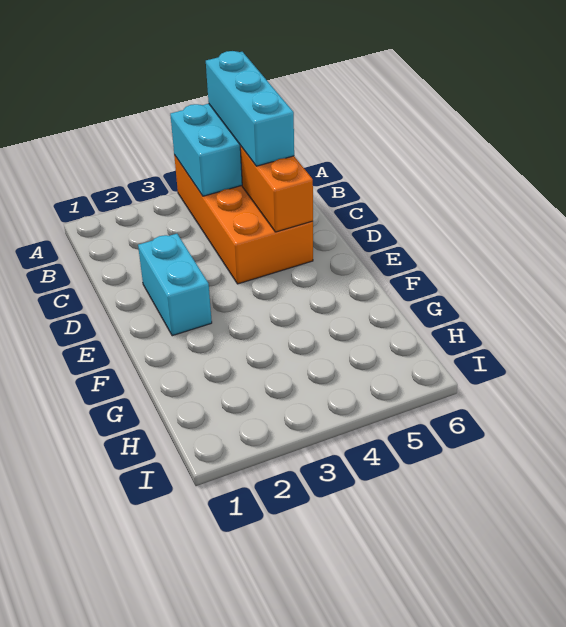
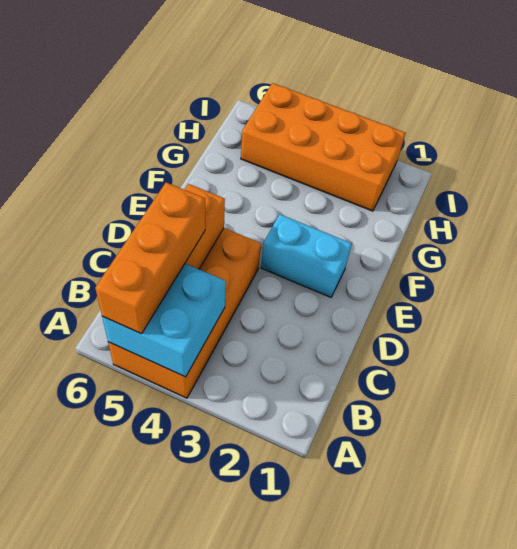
cyan brick A5:C5 level 3 -> orange brick A5:C5 level 3
cyan brick D2:E2 level 1 -> cyan brick E2:E3 level 1
none -> orange brick H2:I5 level 1

